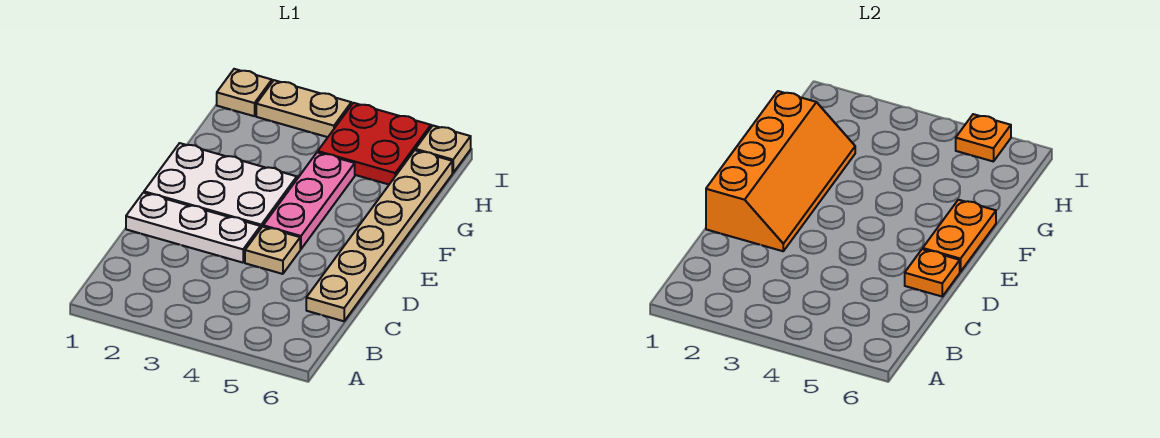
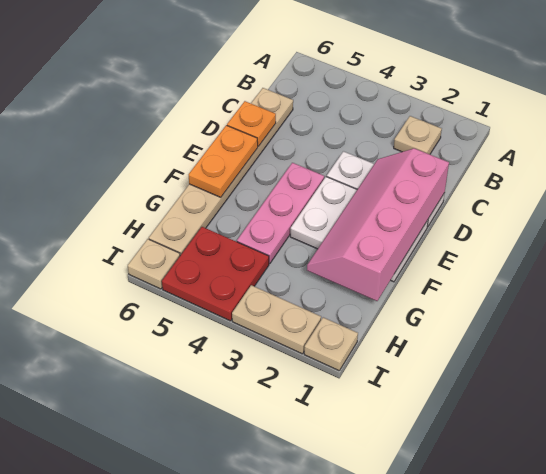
orange slope D1:G2 level 2 top 1 -> pink slope D1:G2 level 2 top 1
tan plate D4 level 1 -> tan plate B2 level 1
orange plate I5 level 2 -> none

